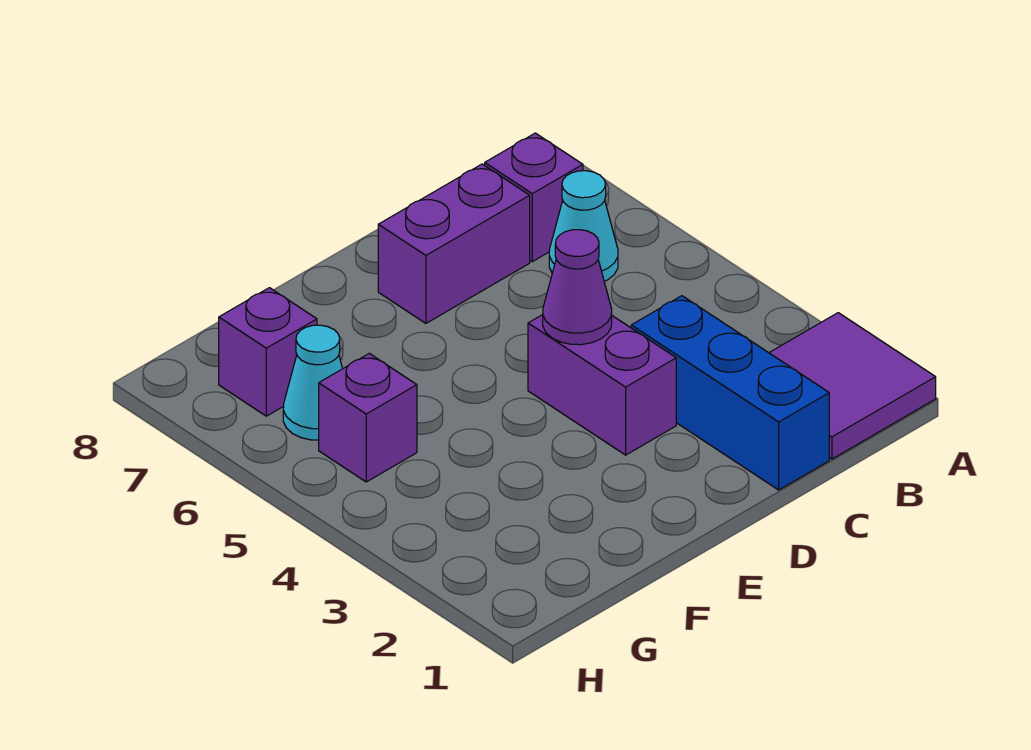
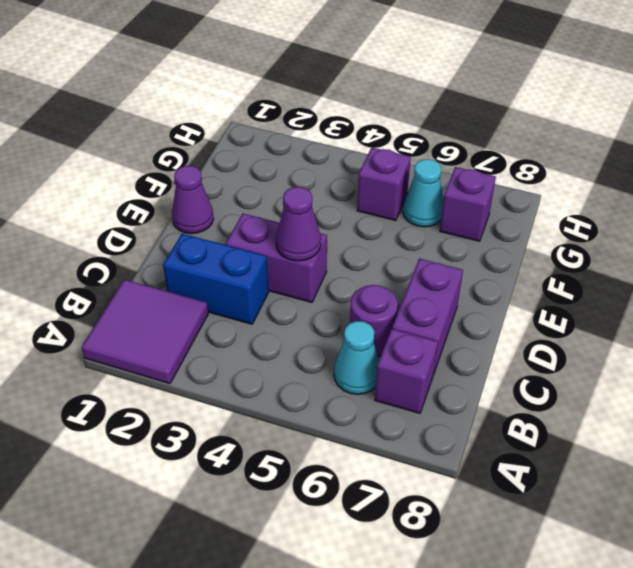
blue brick C1:C3 level 1 -> blue brick C2:C3 level 1
none -> purple round brick C6 level 1
none -> purple cone E1 level 1

